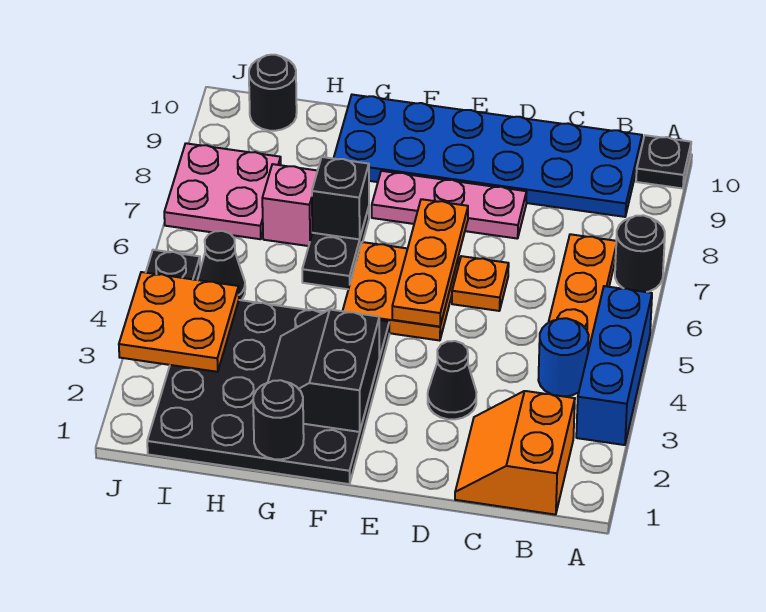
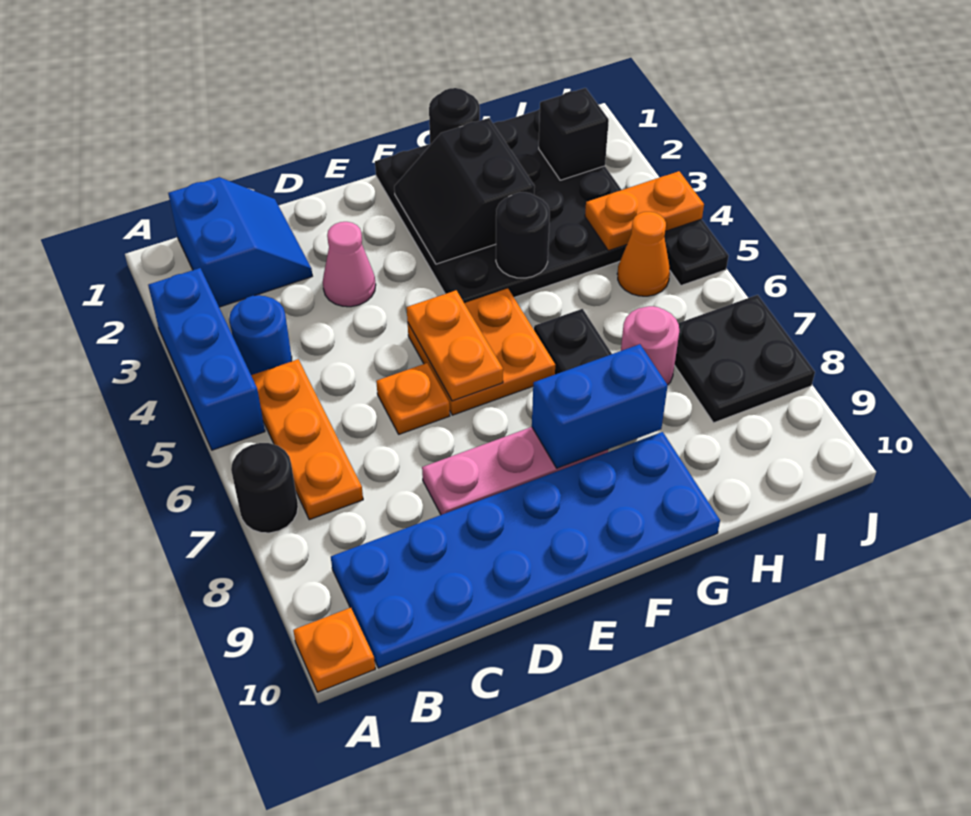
black plate A10 level 1 -> orange plate A10 level 1
orange slope B1:C2 level 1 top B -> blue slope B1:C2 level 1 top B
black cone D3 level 1 -> pink cone D3 level 1
orange plate E5:E7 level 2 -> orange plate E5:E6 level 2
black slope F2:G3 level 2 top F -> black slope F2:G3 level 2 top G
none -> blue brick F8:G8 level 2
black brick G7 level 2 -> black brick I2 level 2
pink brick H7 level 1 -> pink round brick H7 level 1
orange plate I3:J4 level 2 -> orange plate I4:J4 level 2
black cone I5 level 1 -> orange cone I5 level 1
pink plate I7:J8 level 1 -> black plate I7:J8 level 1
black round brick I10 level 1 -> black round brick G4 level 2

